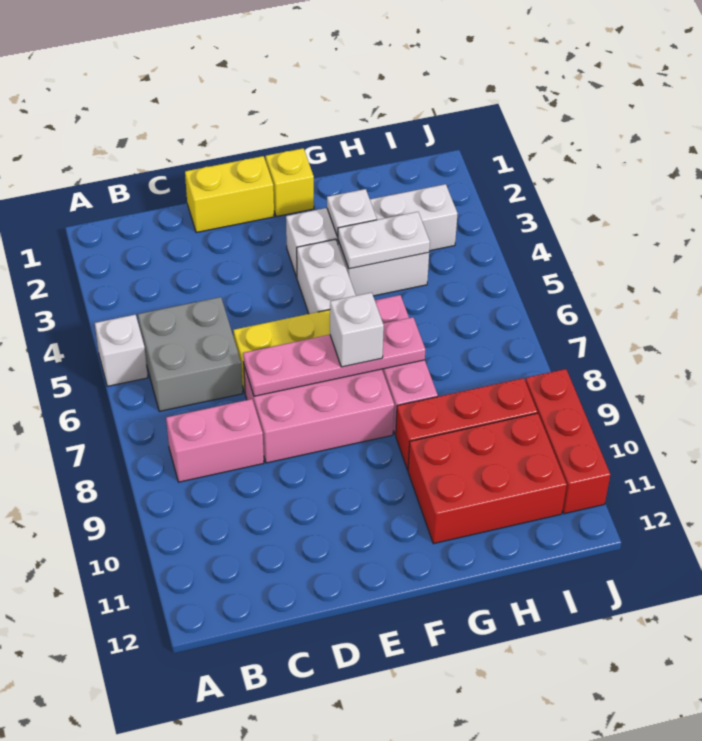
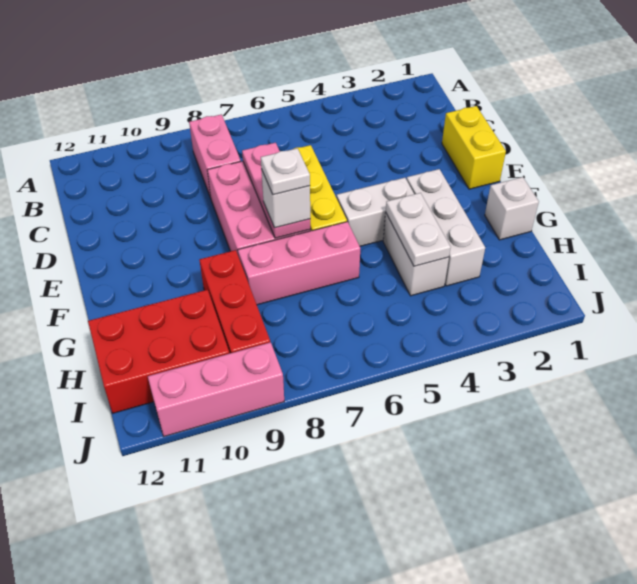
white brick A5 level 1 -> white brick G1 level 1
grey brick B5:C6 level 1 -> none
pink plate D7:G7 level 2 -> pink plate D7:F7 level 2
yellow brick F1 level 1 -> none
white brick F3:I3 level 1 -> white brick F3:H3 level 1
white plate G3 level 2 -> white plate F7 level 4
red brick G10:I11 level 1 -> red brick H10:I12 level 1
red brick J9:J11 level 1 -> pink brick J9:J11 level 1

